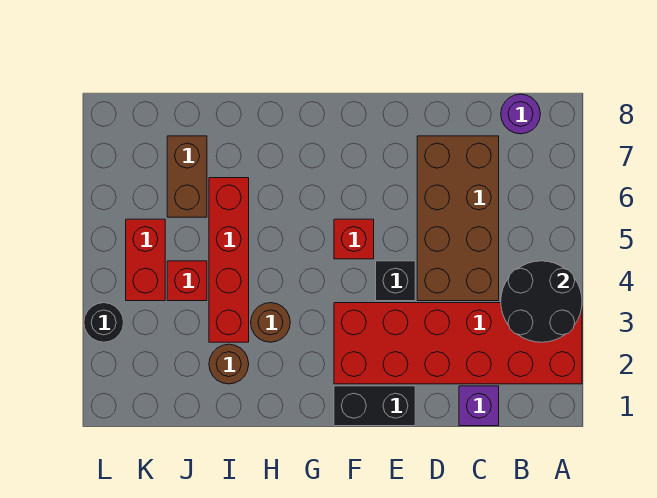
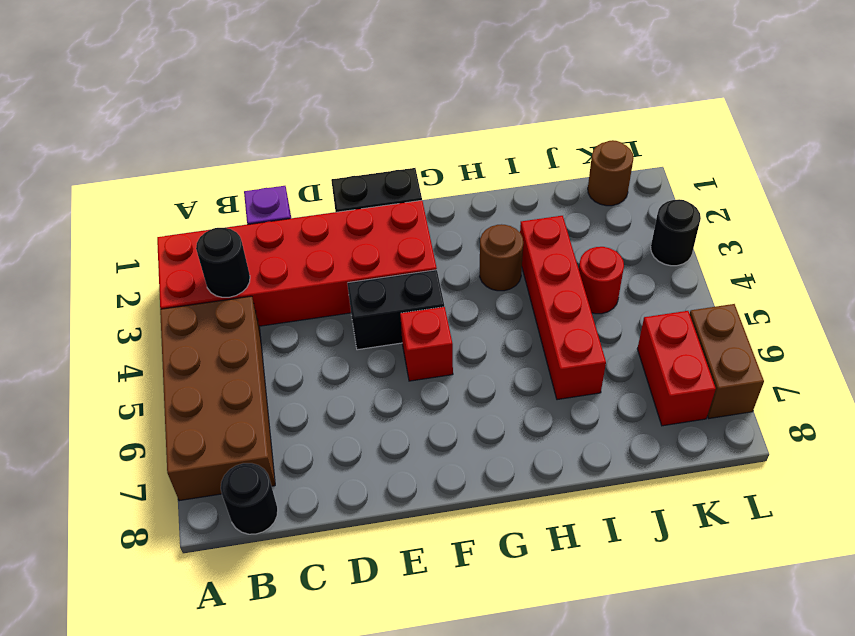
black round brick A3:B4 level 2 -> black round brick B3 level 2
purple round brick B8 level 1 -> black round brick B8 level 1
brown brick C4:D7 level 1 -> brown brick A4:B7 level 1
black brick E4 level 1 -> black brick E4:F4 level 1
brown round brick I2 level 1 -> brown round brick K1 level 1
red brick J4 level 1 -> red round brick J4 level 1
brown brick J6:J7 level 1 -> brown brick L6:L7 level 1
red brick K4:K5 level 1 -> red brick K6:K7 level 1

